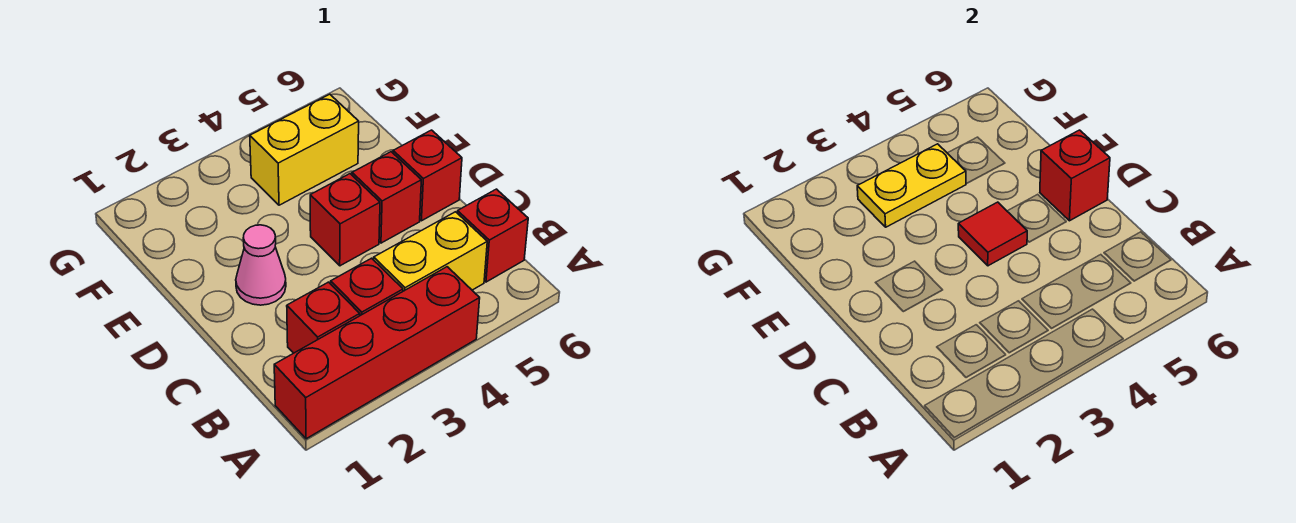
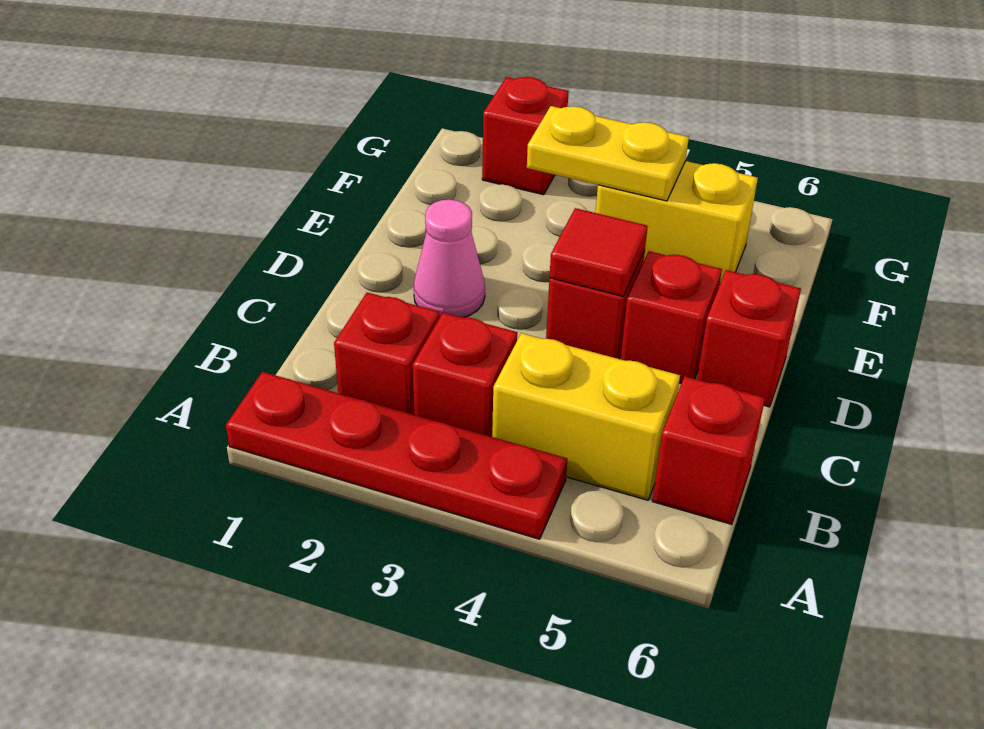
red brick A1:A4 level 1 -> red plate A1:A4 level 1
red brick D6 level 2 -> red brick G2 level 1

